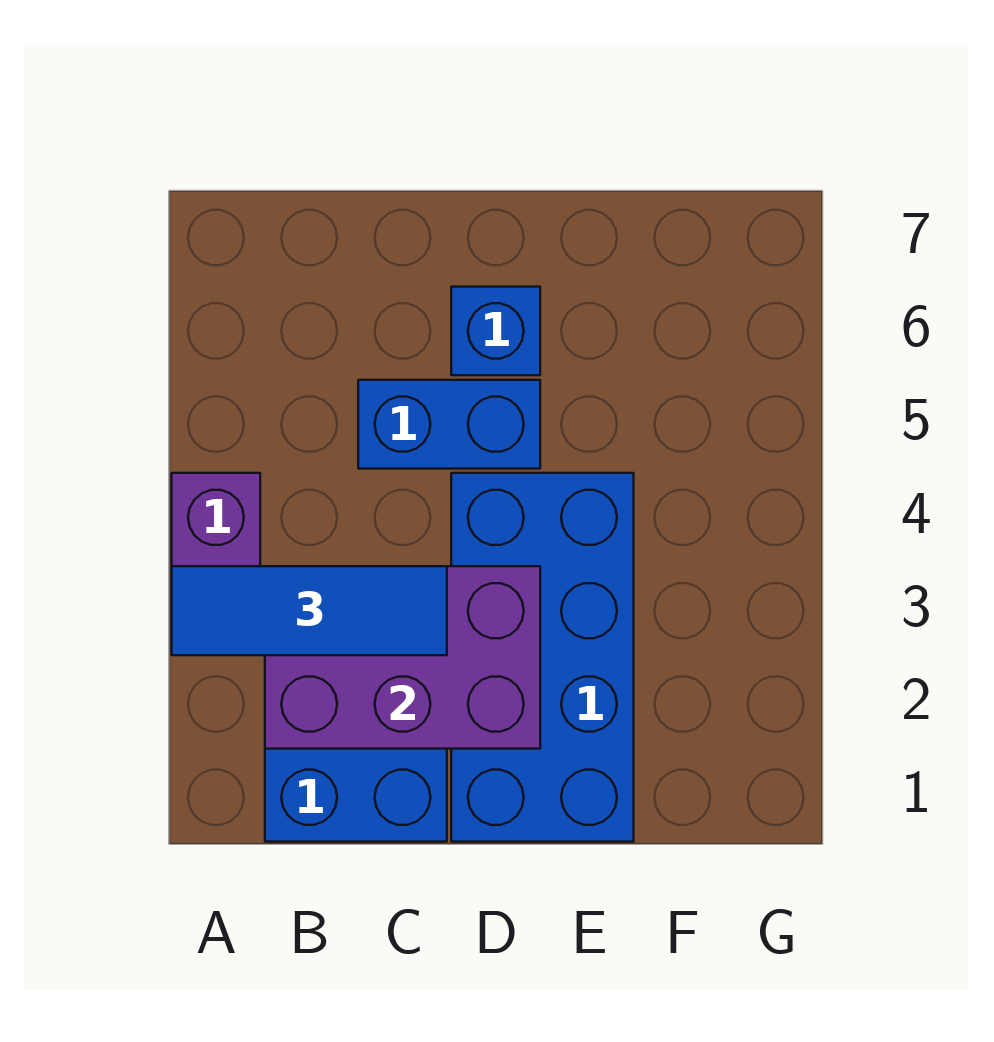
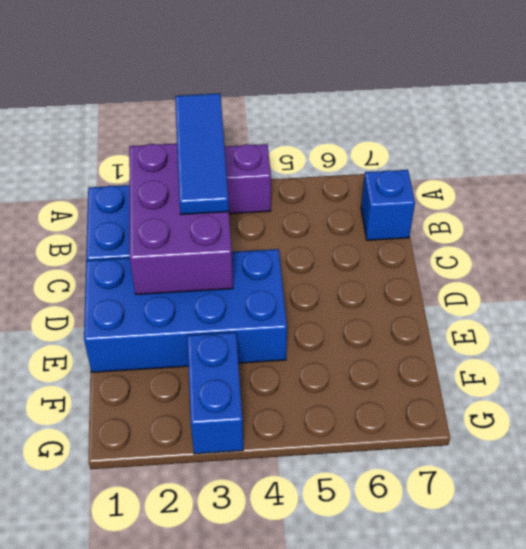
blue brick C5:D5 level 1 -> blue brick F3:G3 level 1
blue brick D6 level 1 -> blue brick B7 level 1

